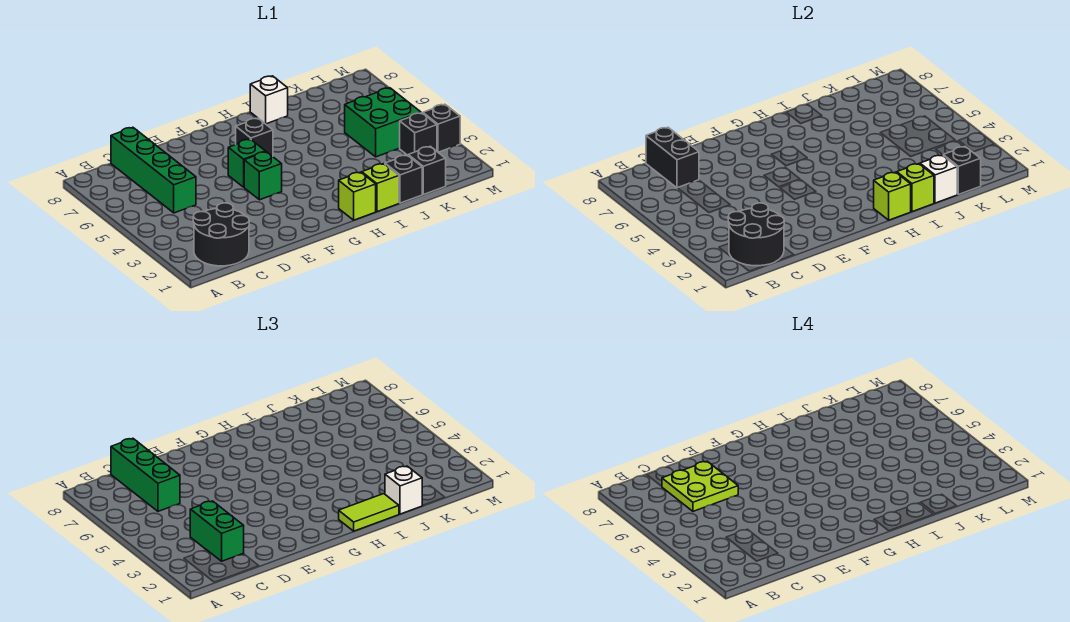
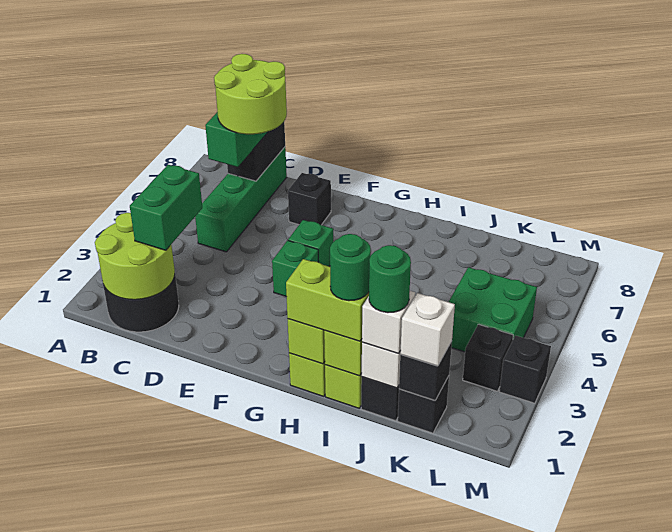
black round brick B1:C2 level 2 -> lime round brick B1:C2 level 2
lime plate C6:D7 level 4 -> lime round brick C6:D7 level 4
black brick G6 level 1 -> black brick E7 level 1
lime tile H1:I1 level 3 -> lime brick H1:I1 level 3
none -> green round brick I1 level 4
white brick I8 level 1 -> white brick K1 level 3
none -> green round brick J1 level 4

